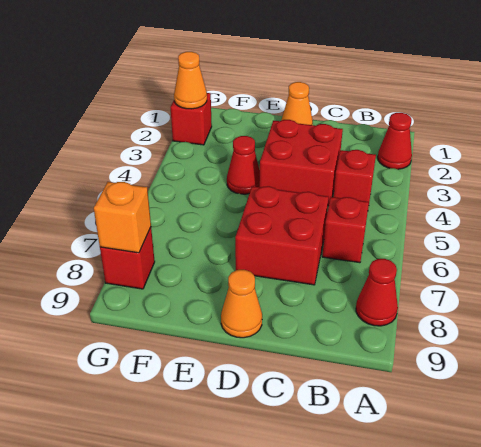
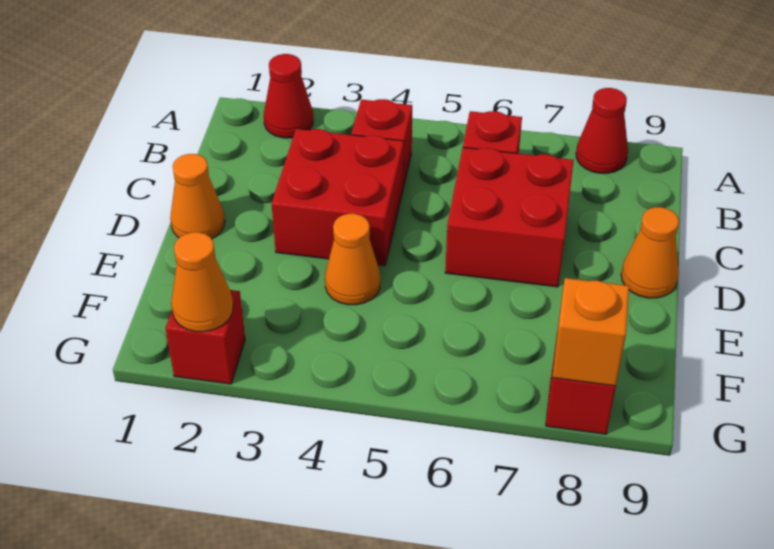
red cone E4 level 1 -> orange cone E4 level 1

